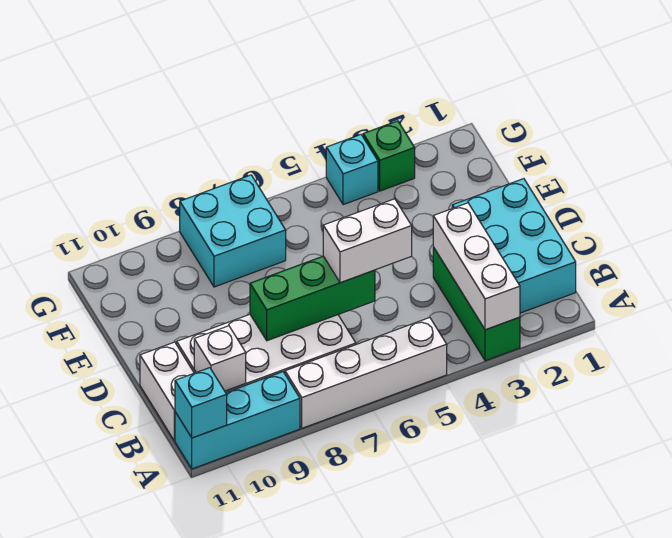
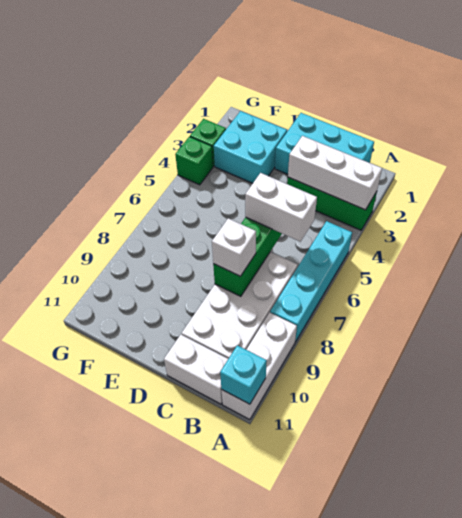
white brick A5:A8 level 1 -> cyan brick A5:A8 level 1
cyan brick A9:A11 level 1 -> white brick A9:A11 level 1
white brick B10 level 2 -> white brick C8 level 3
white brick C5:C6 level 3 -> white brick B6:C6 level 3
cyan brick F7:G8 level 1 -> cyan brick E2:F3 level 1
cyan brick G4 level 1 -> green brick G4 level 1

